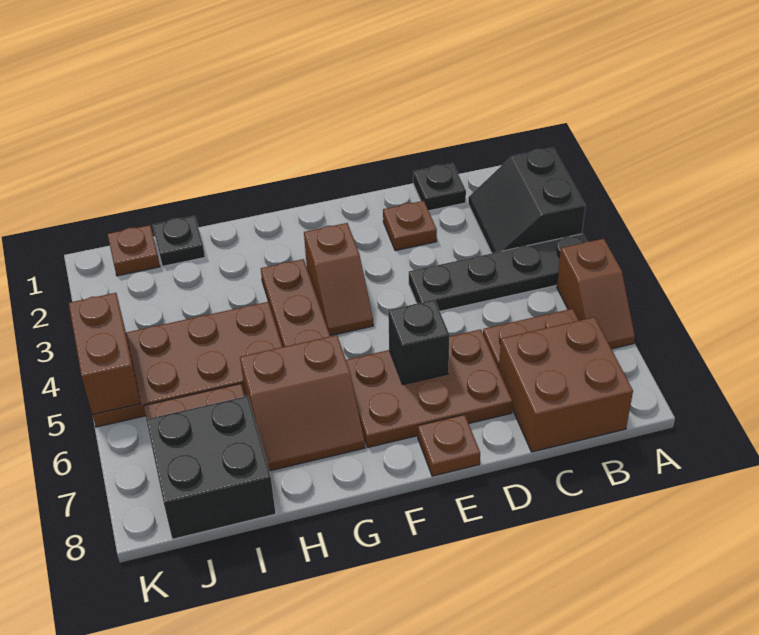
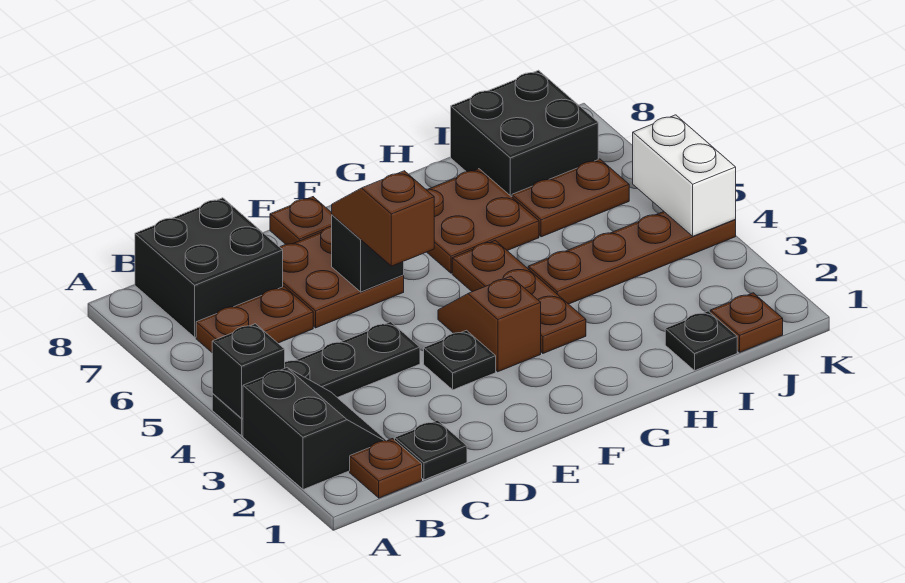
none -> black brick A4 level 2
brown slope A5:A6 level 1 top 5 -> brown slope E5:E6 level 3 top 5
brown brick B7:C8 level 1 -> black brick B7:C8 level 1
brown plate D2 level 1 -> brown plate B1 level 1
brown plate D6:F7 level 1 -> brown plate D6:E7 level 1
none -> black plate E3 level 1
brown slope G6:H7 level 1 top 6 -> brown plate G6:H7 level 1
brown plate H4:K5 level 1 -> brown plate H4:K4 level 1
brown brick K4:K5 level 2 -> white brick K4:K5 level 2

